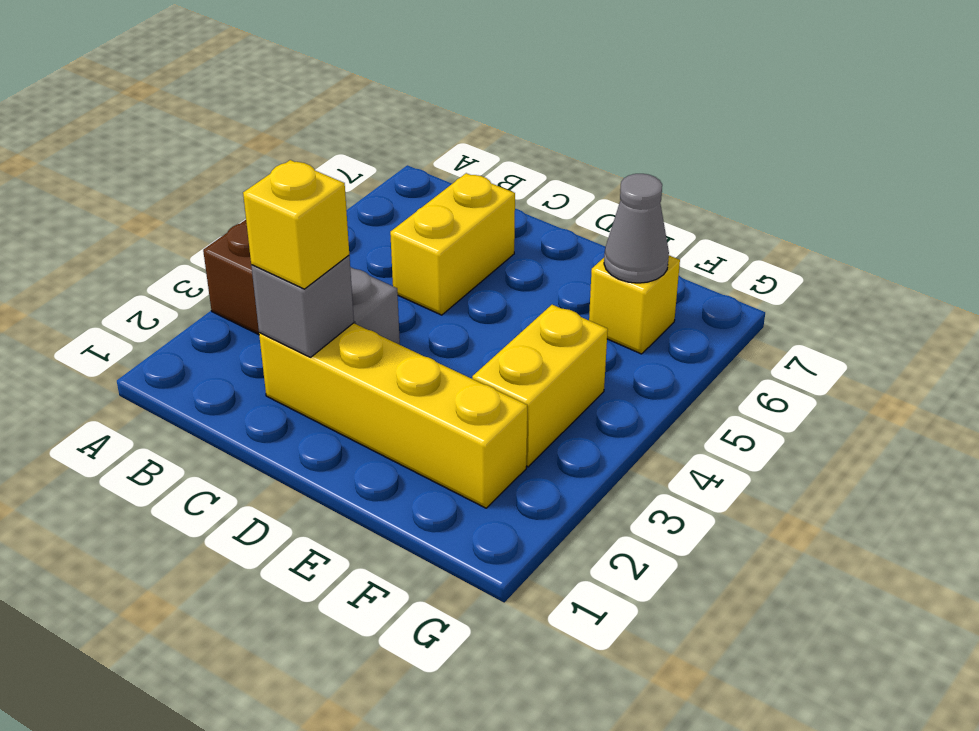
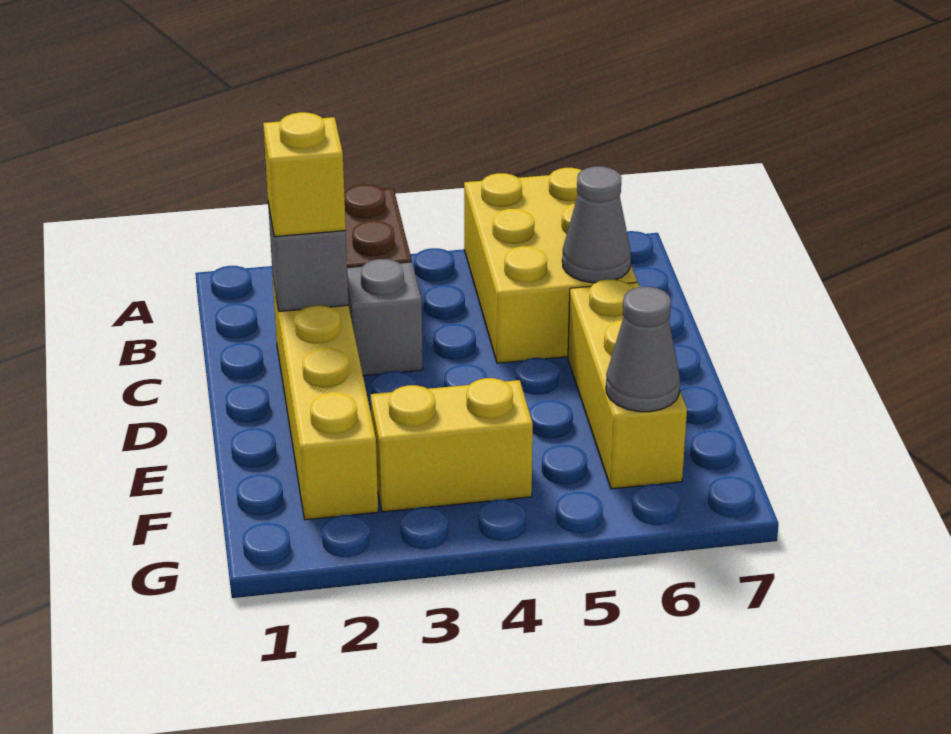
yellow brick C5:C6 level 1 -> yellow brick A5:C6 level 1
none -> grey cone C6 level 2
yellow brick F6 level 1 -> yellow brick D6:F6 level 1

